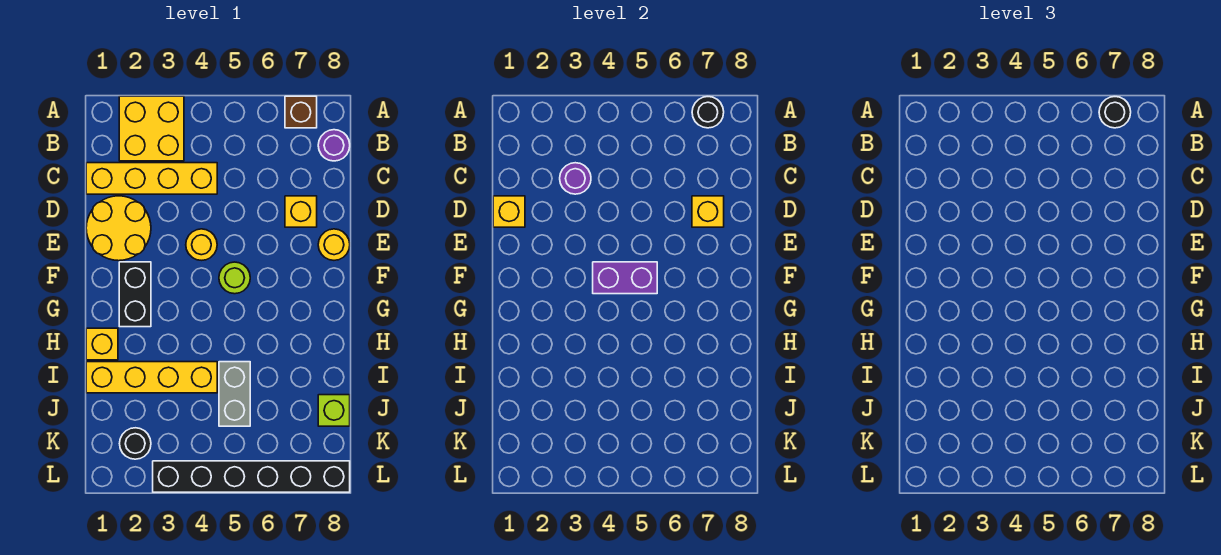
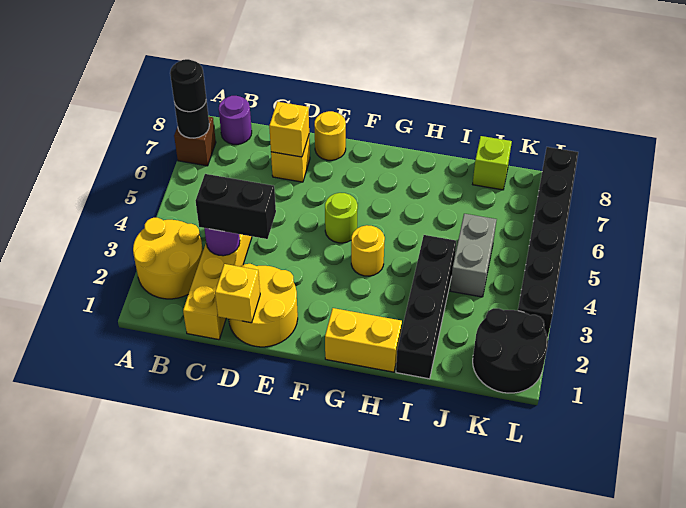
yellow brick A2:B3 level 1 -> yellow round brick A2:B3 level 1
yellow round brick E4 level 1 -> yellow round brick G4 level 1
black brick F2:G2 level 1 -> black brick C3:D3 level 3
purple brick F4:F5 level 2 -> none
yellow brick H1 level 1 -> yellow brick G1:H1 level 1
yellow brick I1:I4 level 1 -> black brick I1:I4 level 1
grey brick I5:J5 level 1 -> grey brick J4:J5 level 1
black round brick K2 level 1 -> black round brick K1:L2 level 1

